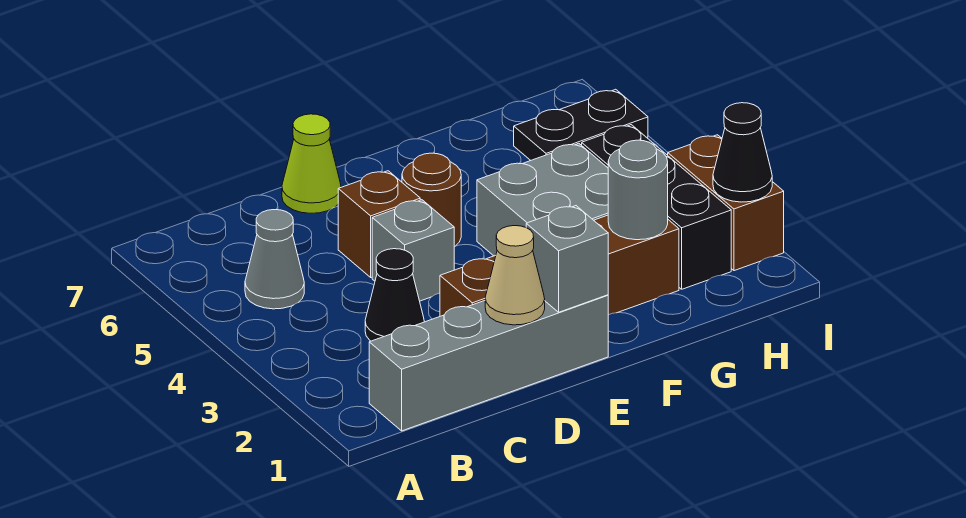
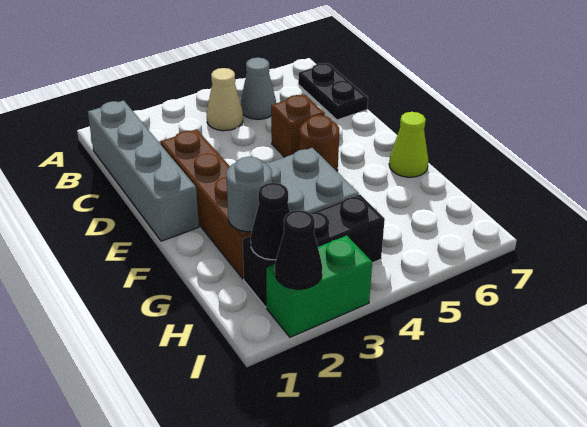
black cone C3 level 1 -> black cone H2 level 2
tan cone D1 level 2 -> tan cone B4 level 1
grey brick D4 level 1 -> none
lime cone D7 level 1 -> lime cone F7 level 1
grey brick E1 level 2 -> none
black plate H6:I6 level 1 -> black plate B7:C7 level 1
brown brick I2:I3 level 1 -> green brick I2:I3 level 1

